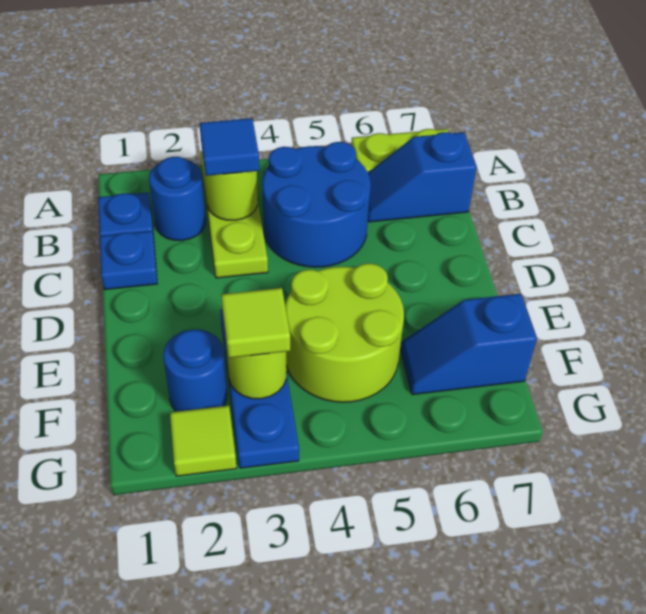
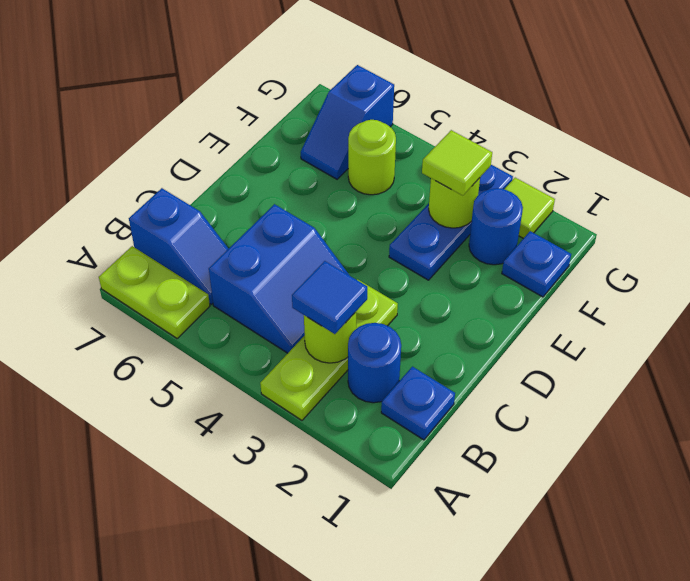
blue round brick B4:C5 level 1 -> blue slope B4:C5 level 1 top 5
blue plate C1 level 1 -> blue plate F1 level 1
lime round brick E4:F5 level 1 -> lime round brick F5 level 1
blue slope F6:F7 level 1 top 7 -> blue slope F6:G6 level 1 top G

